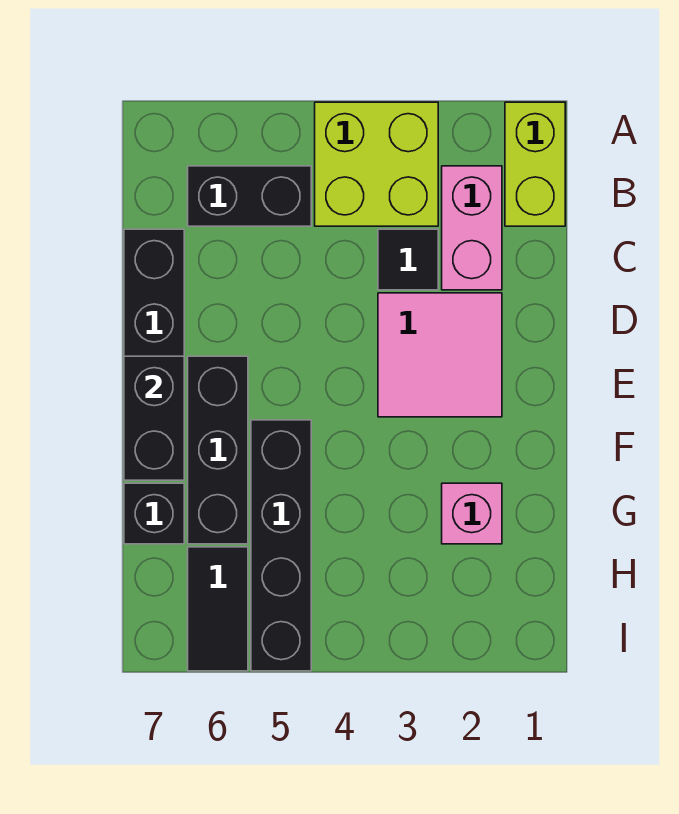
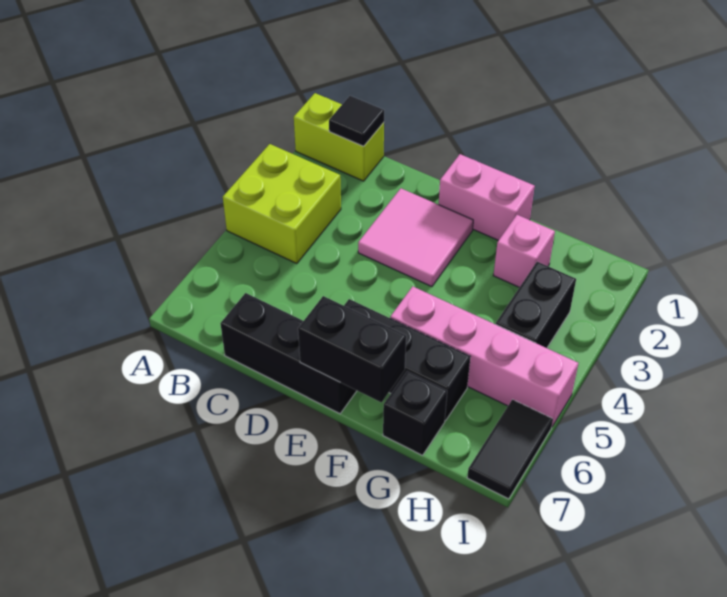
pink brick B2:C2 level 1 -> pink brick E1:F1 level 1
black brick B5:B6 level 1 -> black brick H3:H4 level 1
black tile C3 level 1 -> black tile B1 level 2
black brick F5:I5 level 1 -> pink brick F5:I5 level 1
black tile H6:I6 level 1 -> black tile I6:I7 level 1

